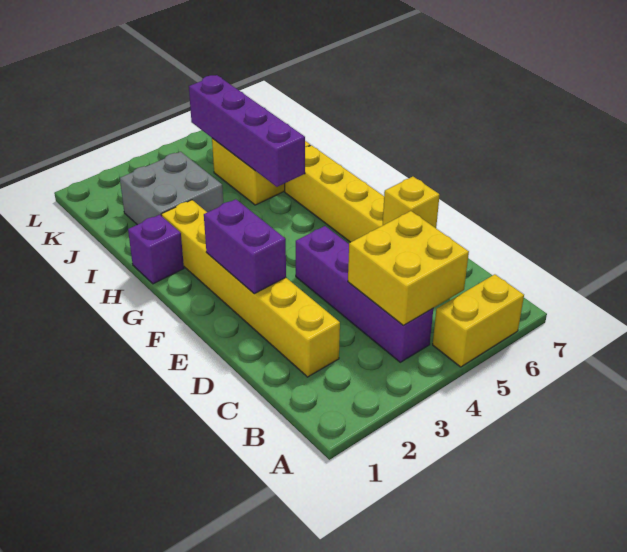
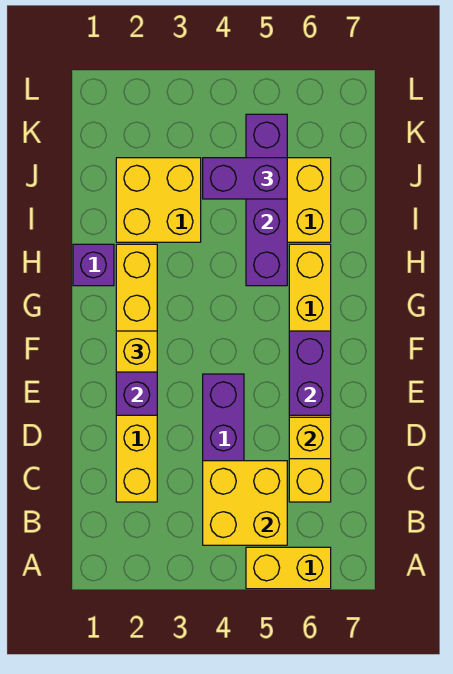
none -> purple brick E6:F6 level 2
none -> yellow brick F2 level 3
grey brick I2:J3 level 1 -> yellow brick I2:J3 level 1
none -> purple brick J4:J5 level 3

